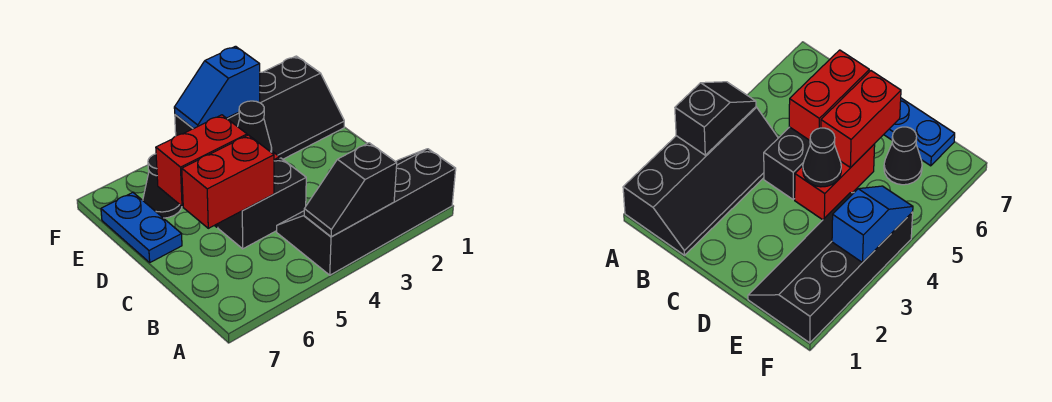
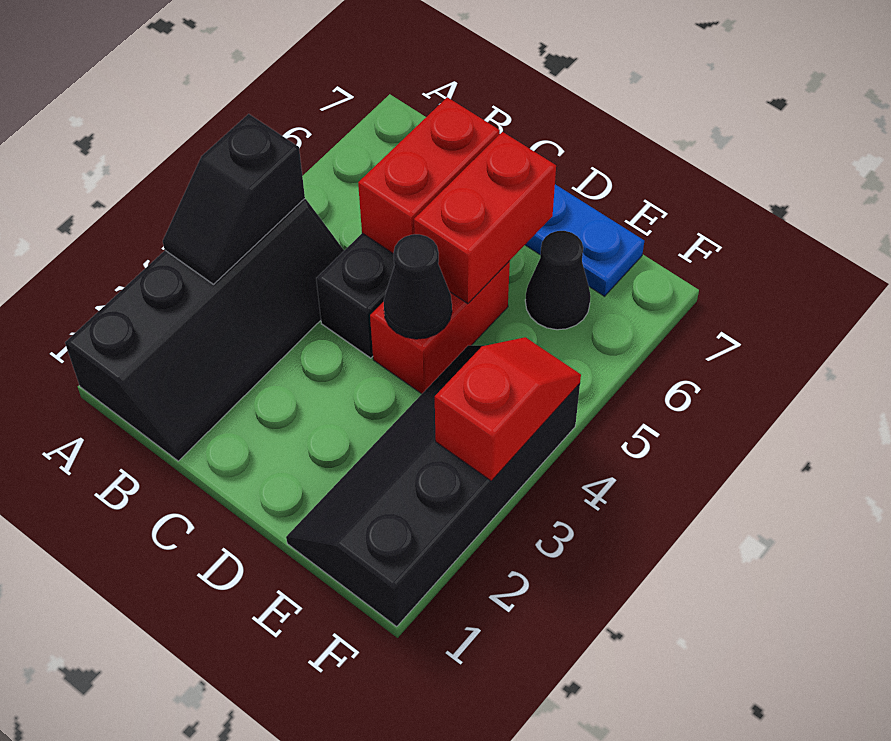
black slope A3:A4 level 2 top 3 -> black slope A3:A4 level 2 top 4
blue slope F3:F4 level 2 top 3 -> red slope F3:F4 level 2 top 3

